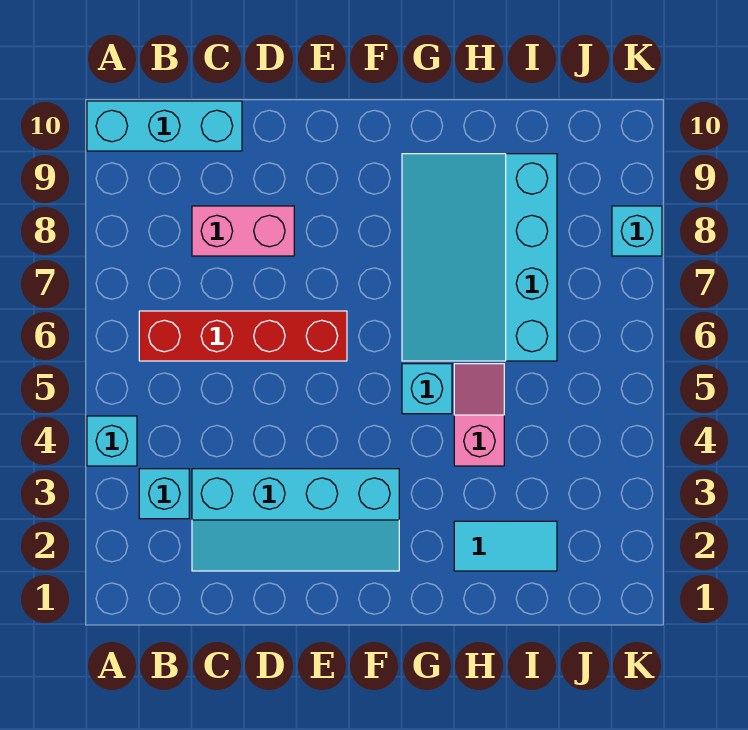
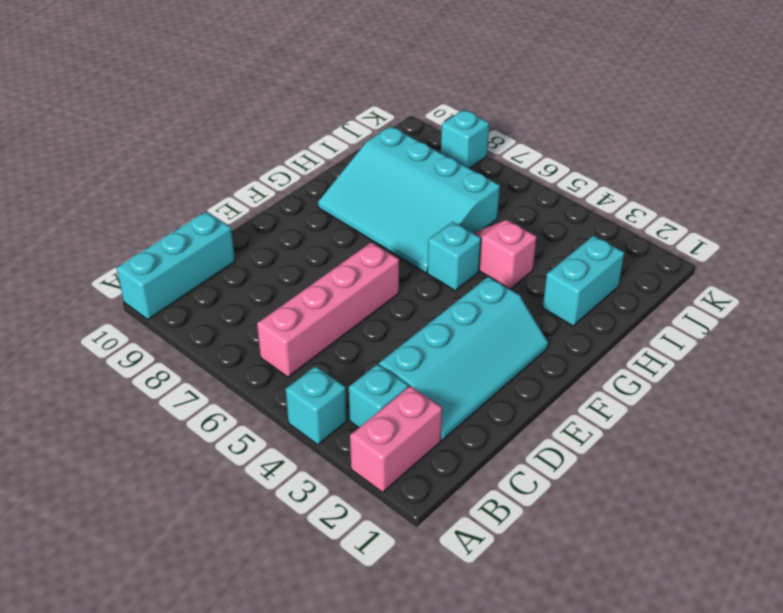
red brick B6:E6 level 1 -> pink brick B6:E6 level 1
pink brick C8:D8 level 1 -> pink brick A2:B2 level 1
cyan tile H2:I2 level 1 -> cyan brick H2:I2 level 1

